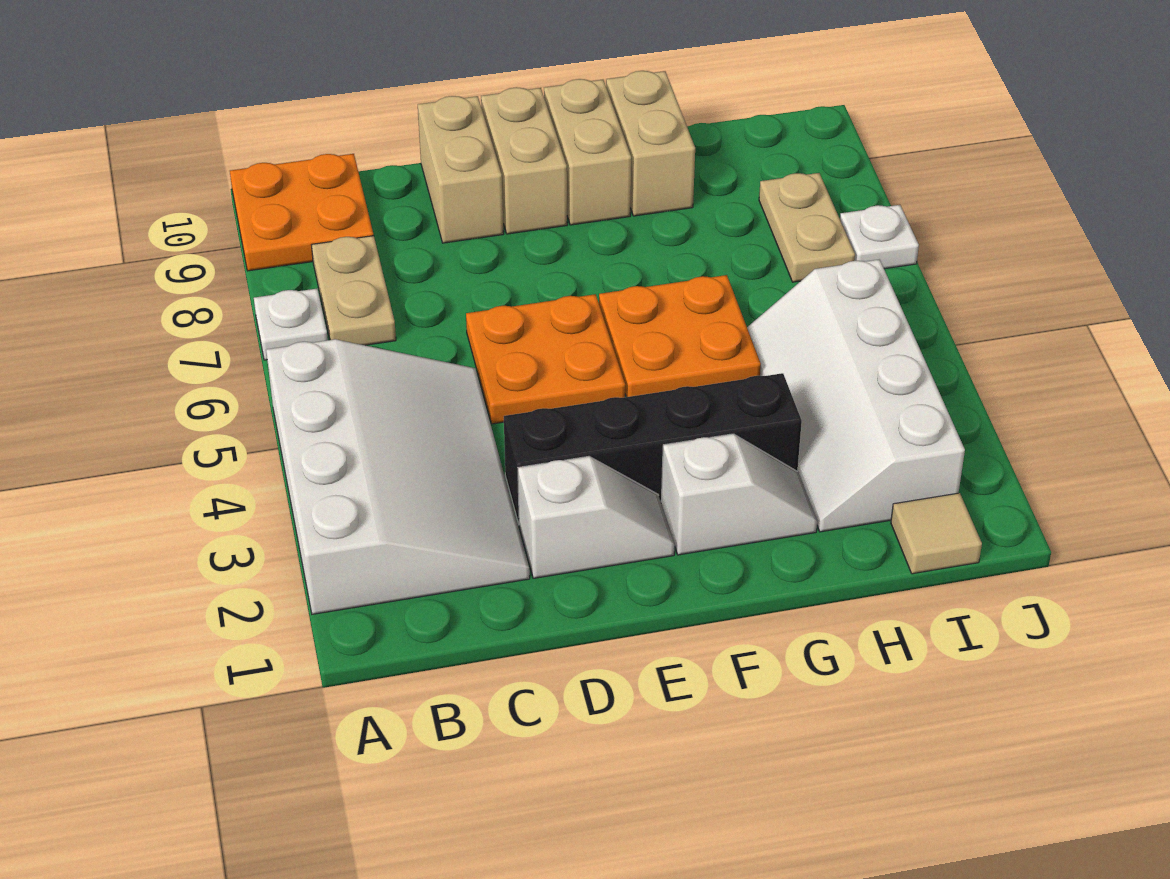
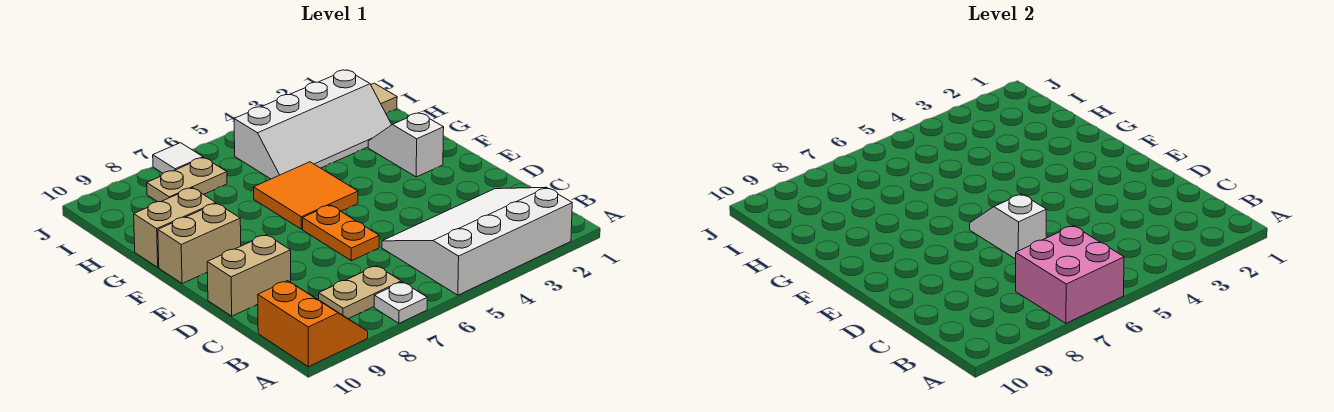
none -> pink brick A6:B7 level 2
orange plate A9:B10 level 1 -> orange slope A9:B10 level 1 top 10
white slope D2:E2 level 1 top D -> white slope D6:E6 level 2 top D
black brick D3:G3 level 1 -> none
orange plate D5:E6 level 1 -> orange plate D6:E6 level 1
tan brick E9:E10 level 1 -> none
orange plate F5:G6 level 1 -> orange tile F5:G6 level 1
white plate J7 level 1 -> white tile J7 level 1

